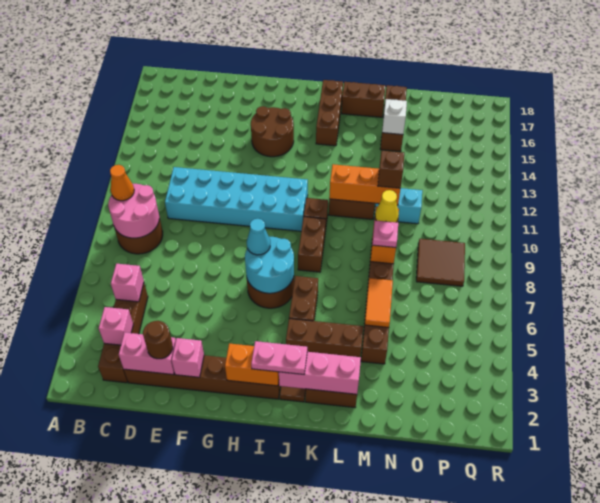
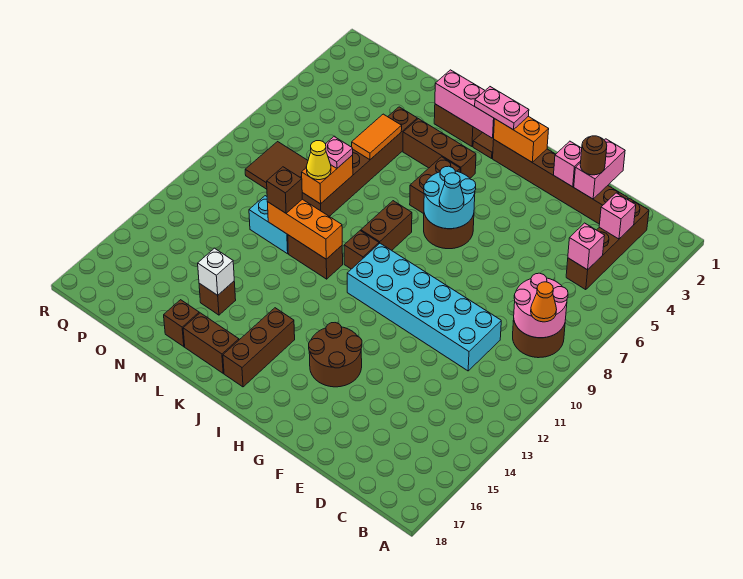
pink brick D2:E2 level 2 -> pink brick E1:E2 level 2

